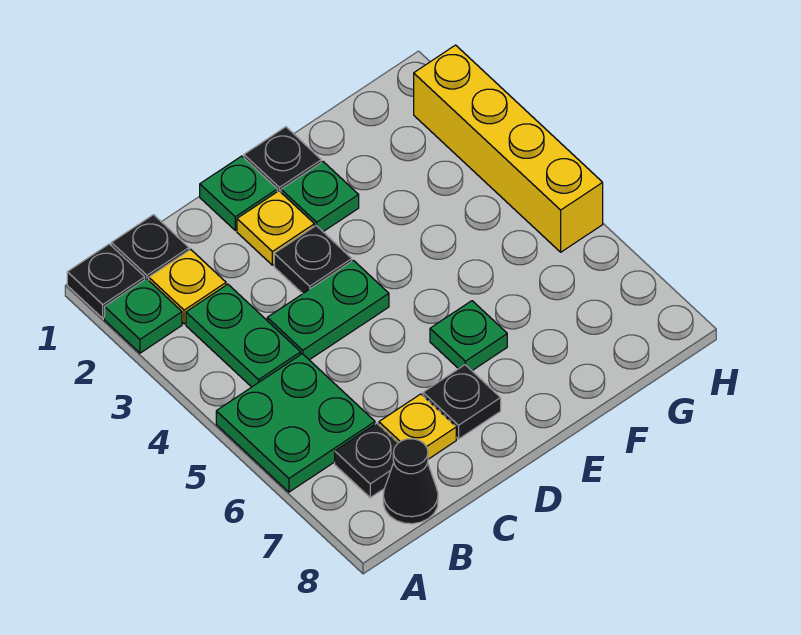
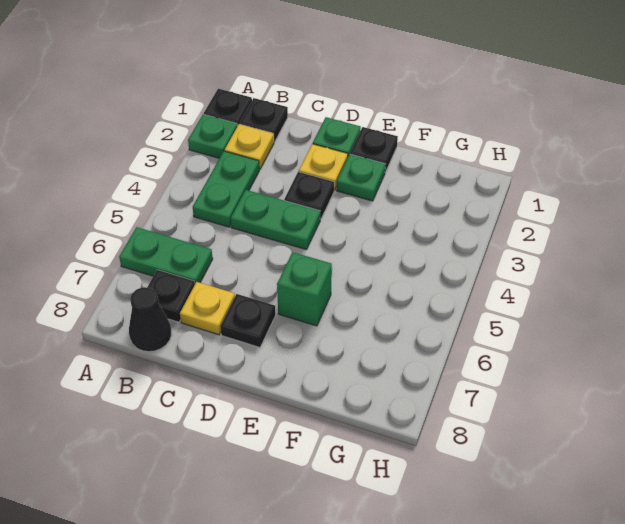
green plate A5:B6 level 1 -> green plate A6:B6 level 1
green plate E6 level 1 -> green brick E6 level 1
yellow brick H2:H5 level 1 -> none

